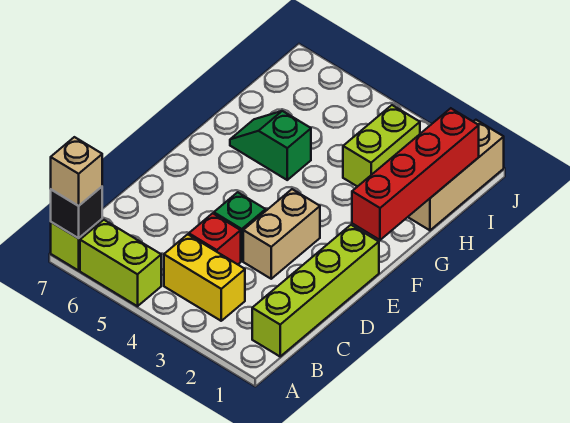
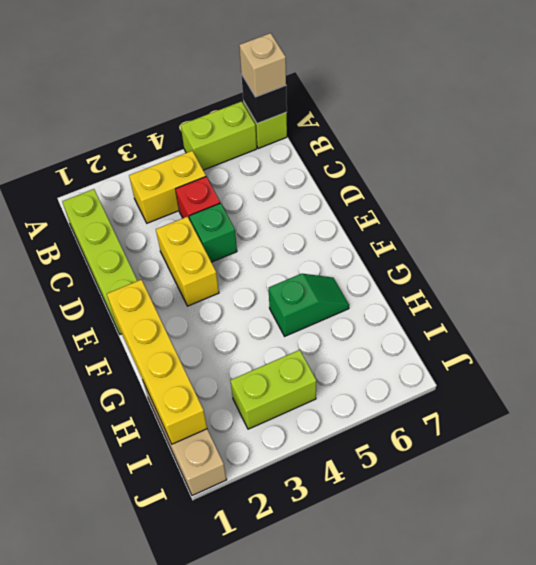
tan brick D3:E3 level 1 -> yellow brick D3:E3 level 1
red brick F1:I1 level 2 -> yellow brick F1:I1 level 2
lime brick H3:I3 level 1 -> lime brick I3:I4 level 1

